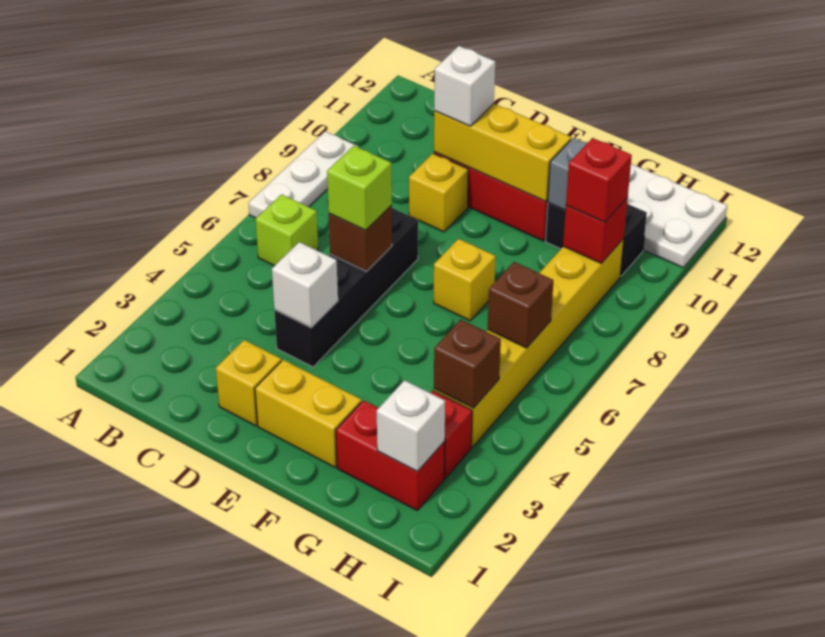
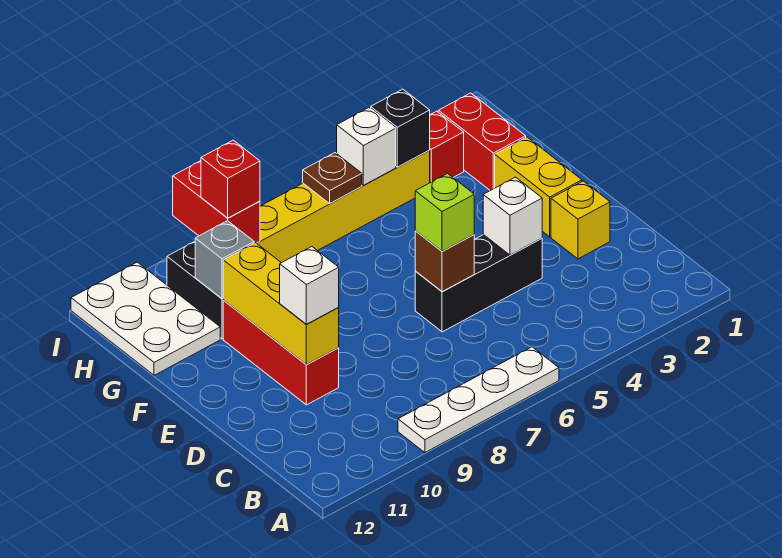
white plate A7:A9 level 1 -> white plate A6:A9 level 1
lime brick B6 level 1 -> none
black brick D4:D7 level 1 -> black brick D4:D6 level 1
yellow brick D9 level 1 -> none
yellow brick F7 level 1 -> none
white brick H2 level 2 -> white brick H5 level 2
brown brick H4 level 2 -> black brick H4 level 2
brown brick H6 level 2 -> brown plate H6 level 2
red brick H9 level 2 -> red brick H9:I9 level 2

